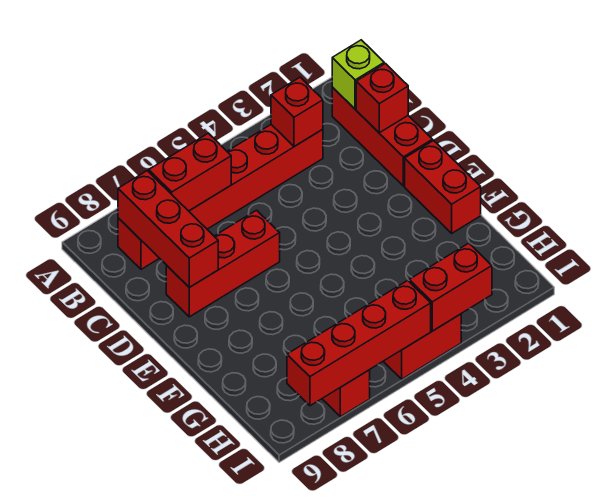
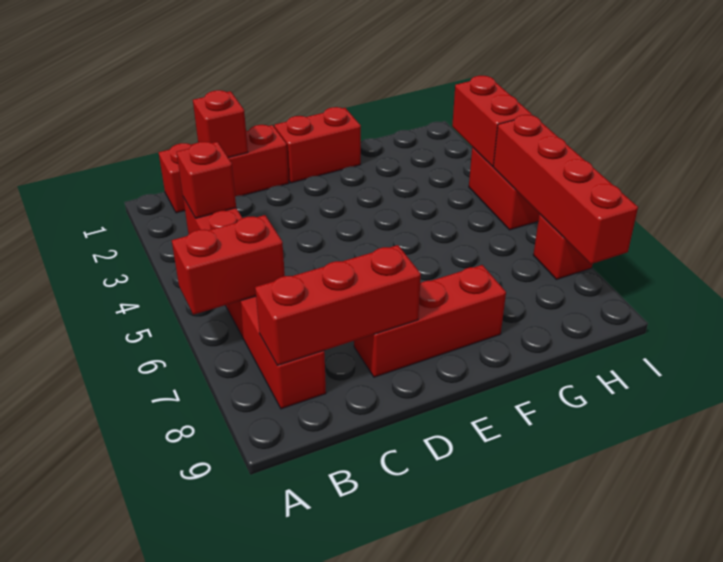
lime brick B1 level 2 -> none
red brick B6:B7 level 2 -> red brick A6:B6 level 2
red brick D6:D8 level 1 -> red brick D8:F8 level 1

